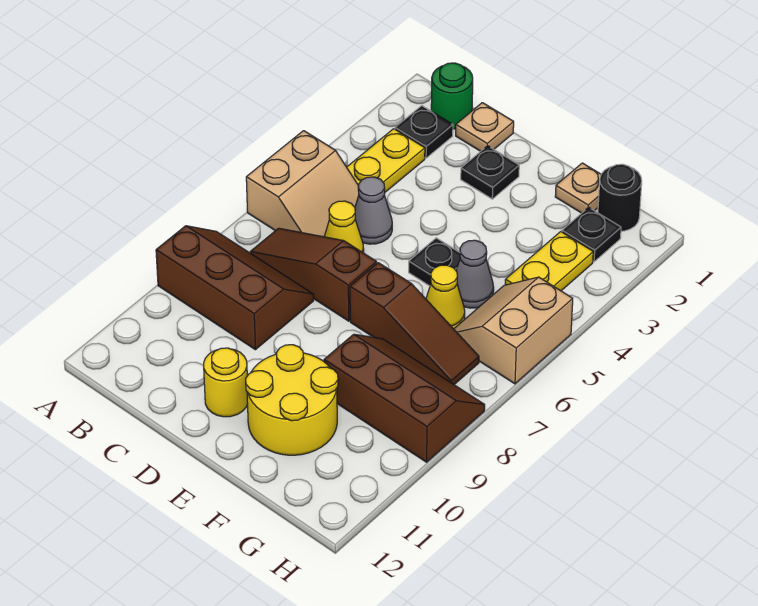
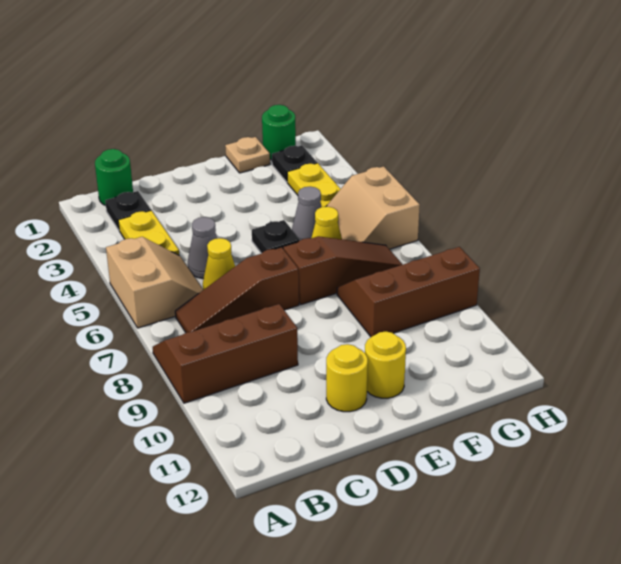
tan plate C1 level 1 -> none
black plate D2 level 1 -> none
yellow round brick E10:F11 level 1 -> yellow round brick E11 level 1
black round brick G1 level 1 -> green round brick G1 level 1

